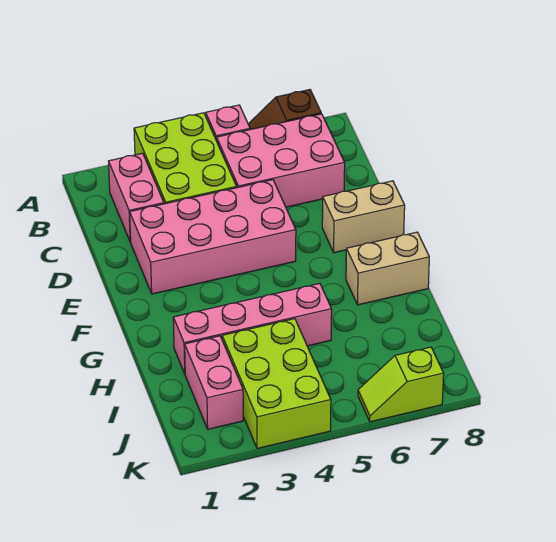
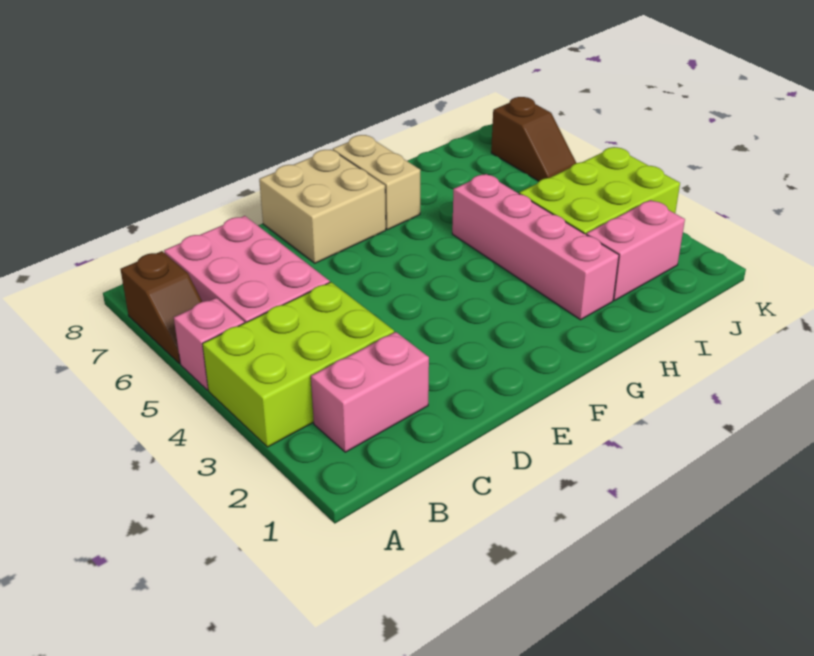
pink brick D2:E5 level 1 -> none
tan brick E7:E8 level 1 -> tan brick E7:F8 level 1
lime slope K6:K7 level 1 top 7 -> brown slope K6:K7 level 1 top 7

